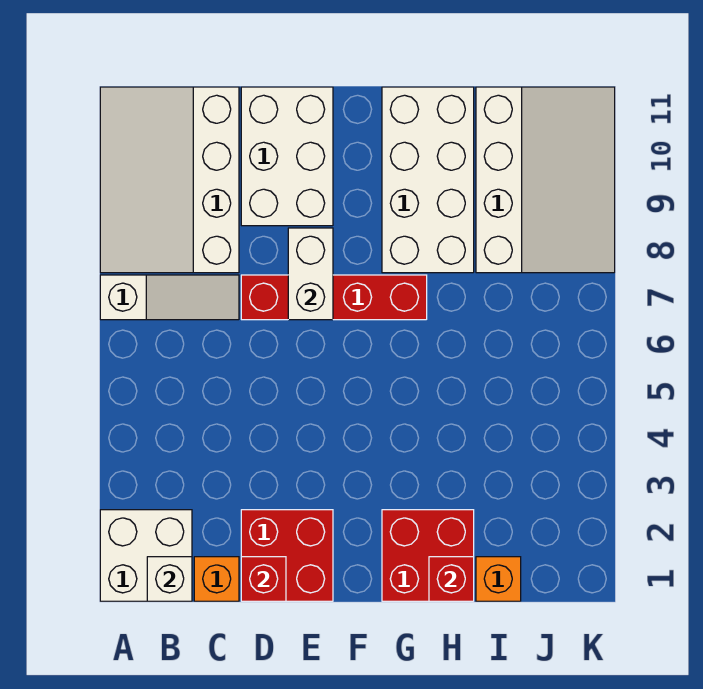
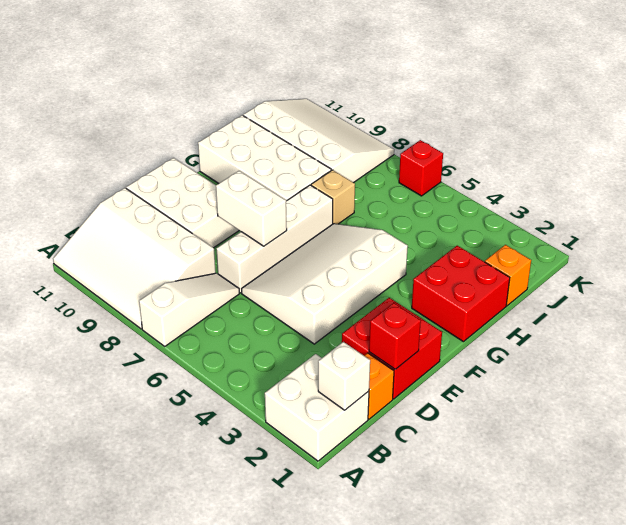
none -> white slope D4:G6 level 1 top 4
red brick D7:G7 level 1 -> white brick D7:G7 level 1
red brick H1 level 2 -> red brick K6 level 1
none -> tan brick H7 level 1

